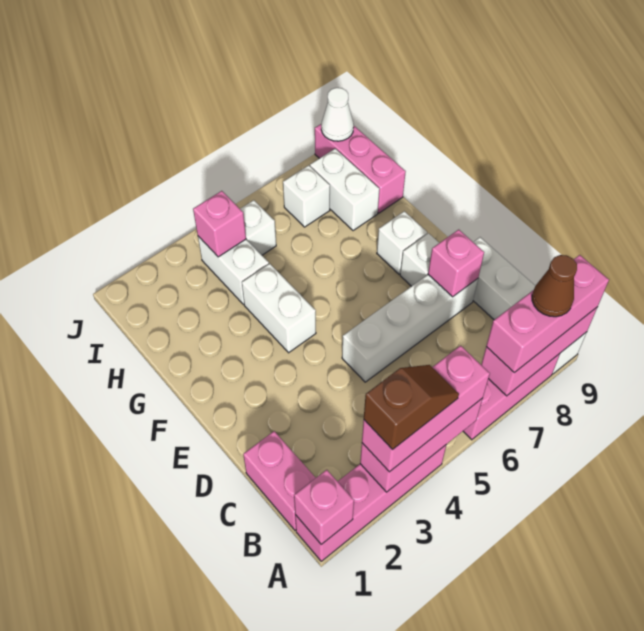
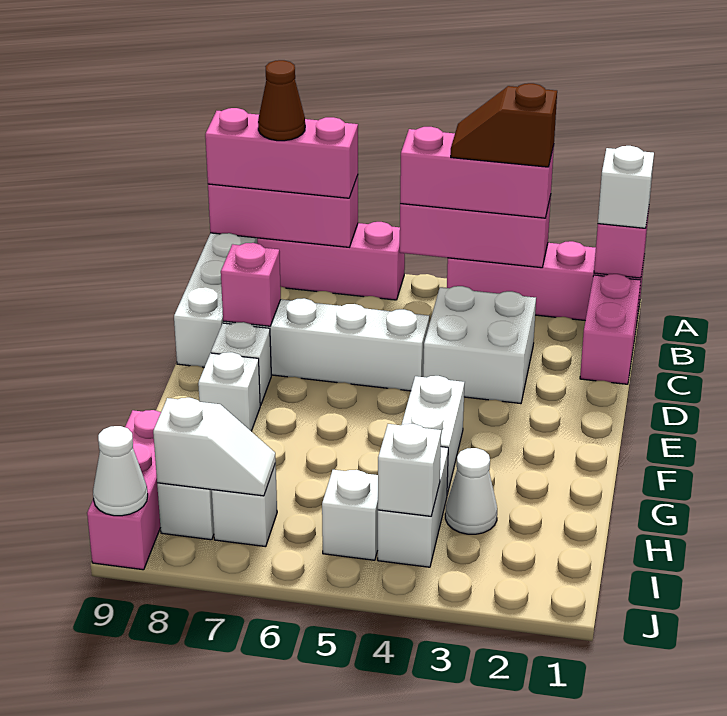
none -> white brick A1 level 3
none -> white brick C3:D4 level 1
none -> white cone H3 level 1
pink brick I4 level 2 -> white brick I4 level 2
none -> white slope I7:I8 level 2 top 8

